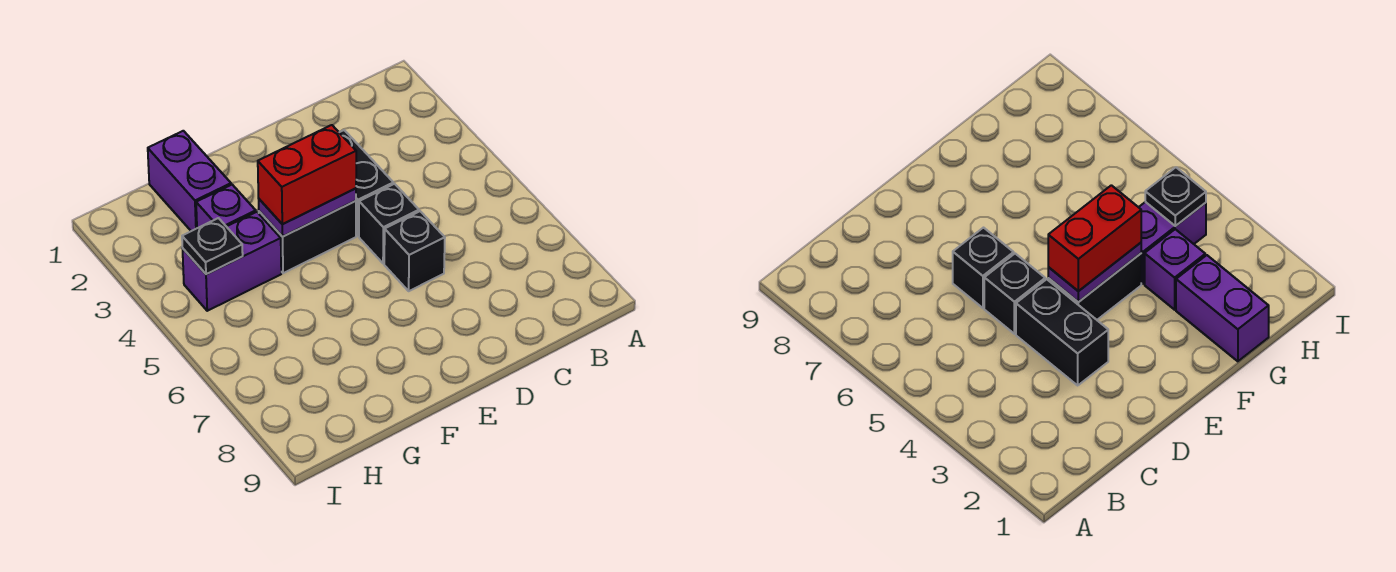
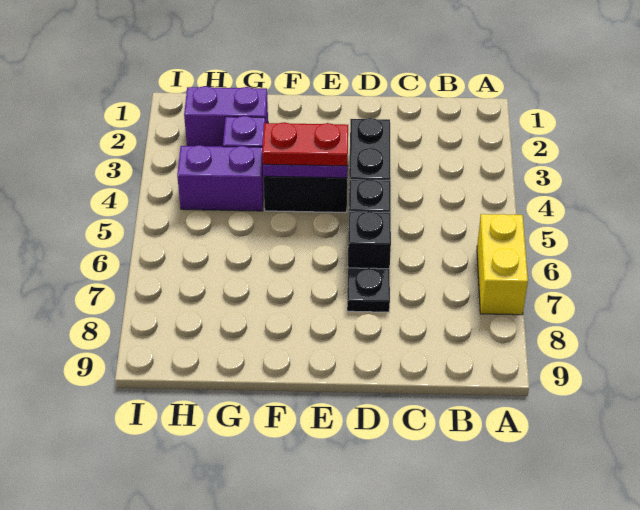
none -> yellow brick A6:A7 level 1
red brick E4:F4 level 3 -> red plate E4:F4 level 3
purple brick G1:G2 level 1 -> purple brick G2:H2 level 1
black plate H4 level 2 -> black plate D7 level 1

